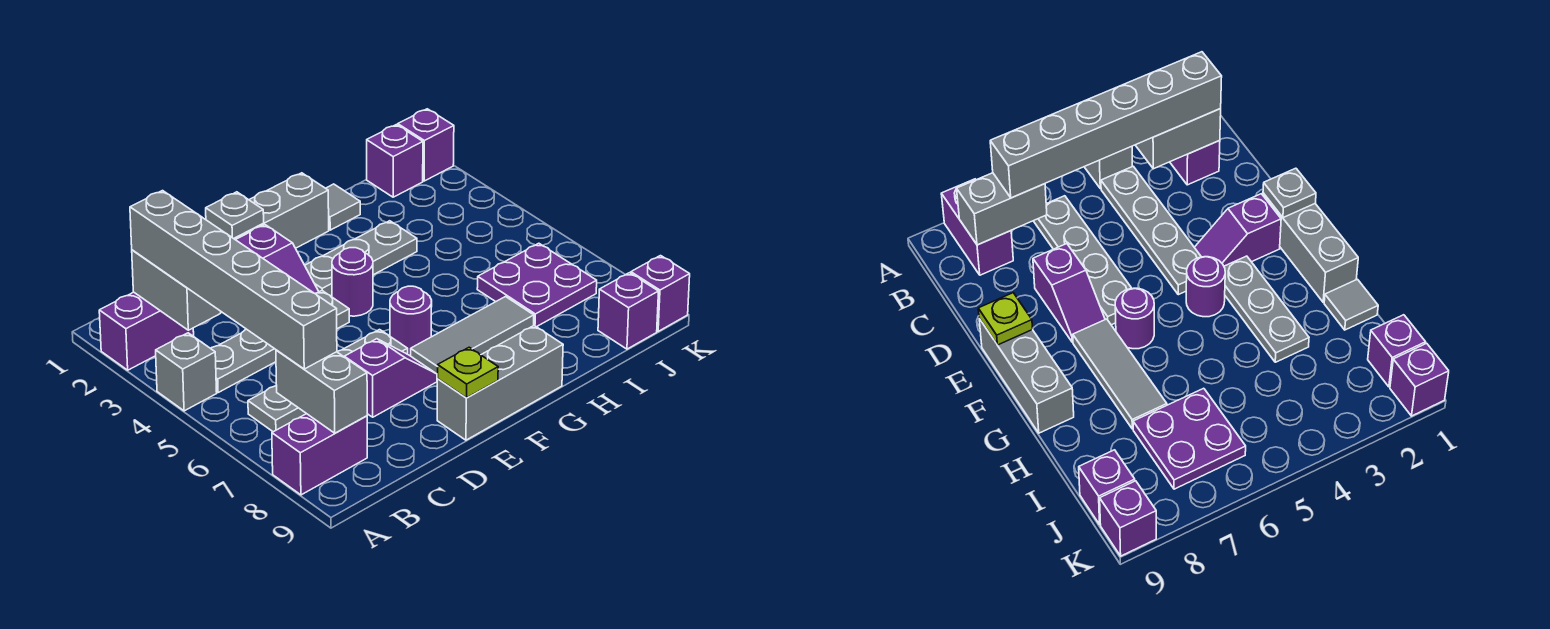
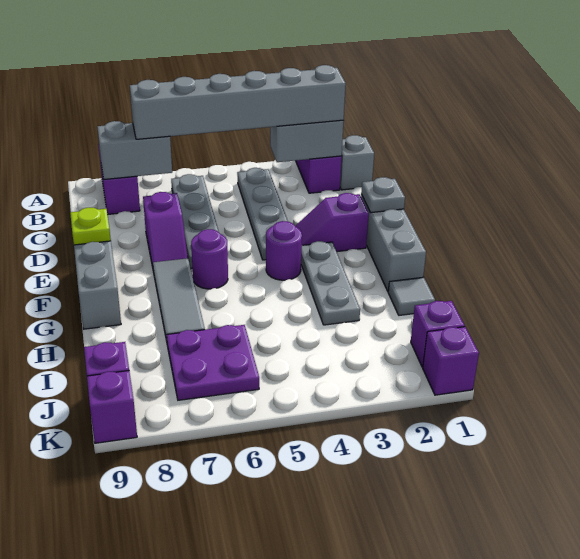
grey brick A4 level 1 -> grey brick B1 level 1

